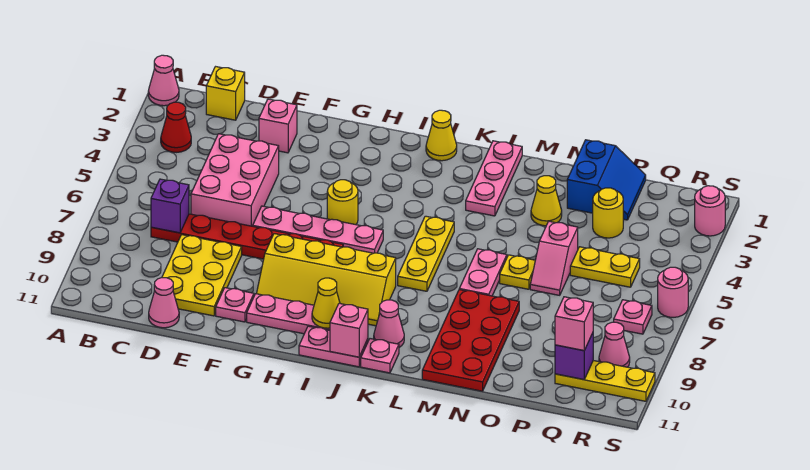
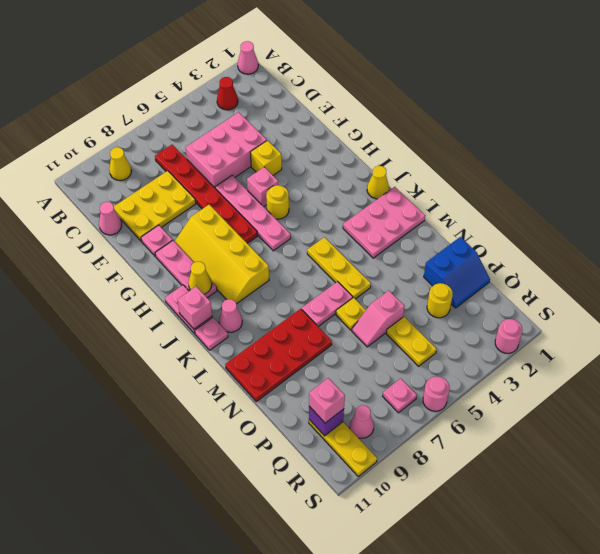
yellow brick C1 level 1 -> yellow brick F4 level 1
purple brick C7 level 2 -> none
pink brick E2 level 1 -> pink brick G5 level 1
yellow plate K5:K7 level 1 -> yellow plate K5:M5 level 1
pink plate L1:L3 level 1 -> pink plate K1:L3 level 1
yellow cone N3 level 1 -> yellow cone B9 level 1

